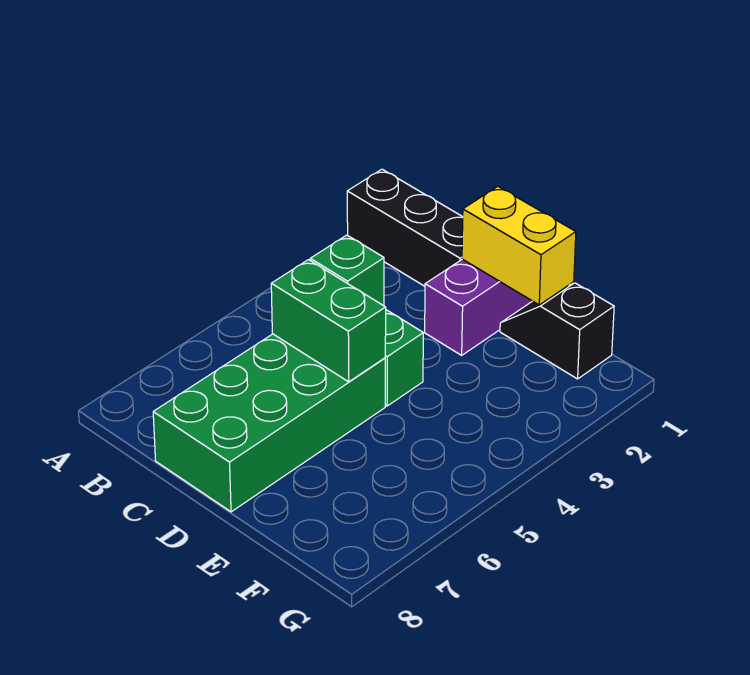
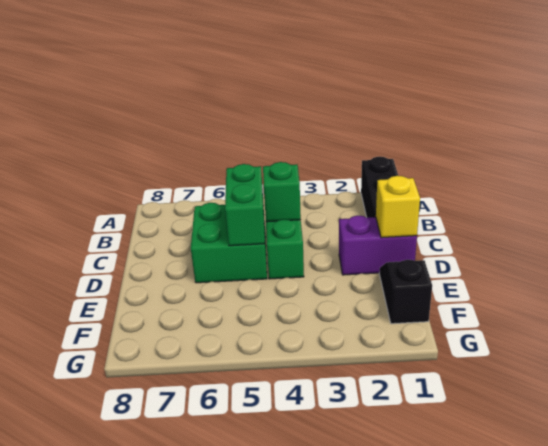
green brick C5:D8 level 1 -> green brick C5:D6 level 1
yellow brick D1:E1 level 2 -> yellow brick D1 level 2

